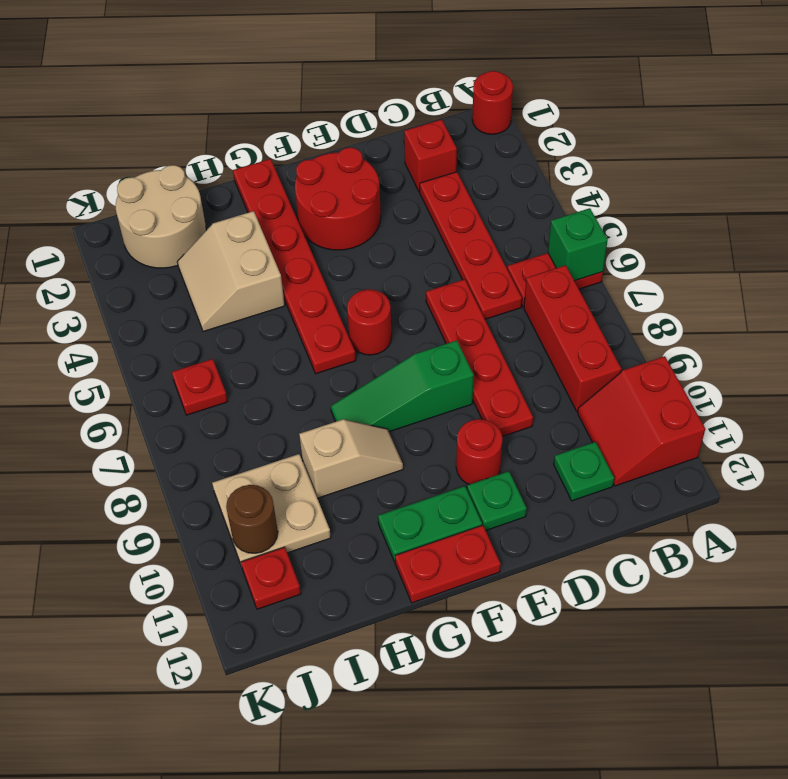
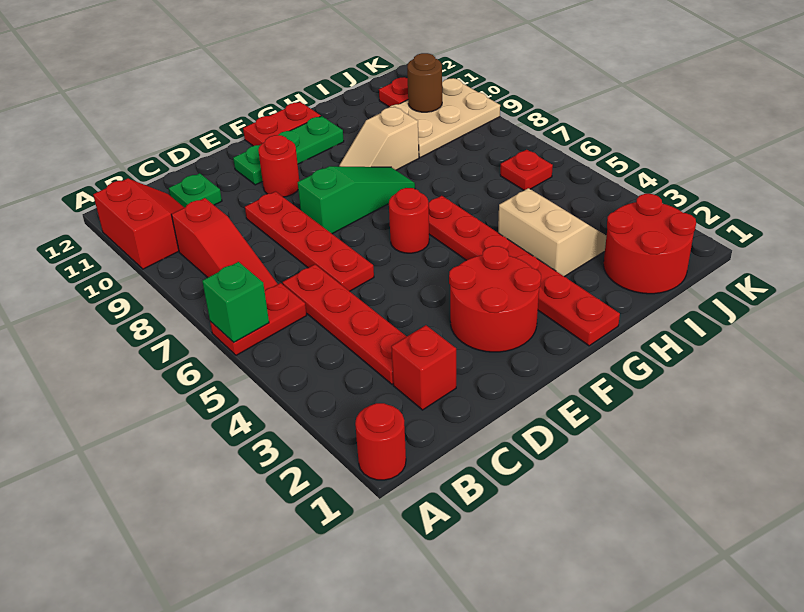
red brick B7:B9 level 1 -> red slope B7:B9 level 1 top 9
tan round brick I1:J2 level 1 -> red round brick I1:J2 level 1
tan plate I9:J10 level 1 -> tan plate I9:K10 level 1

